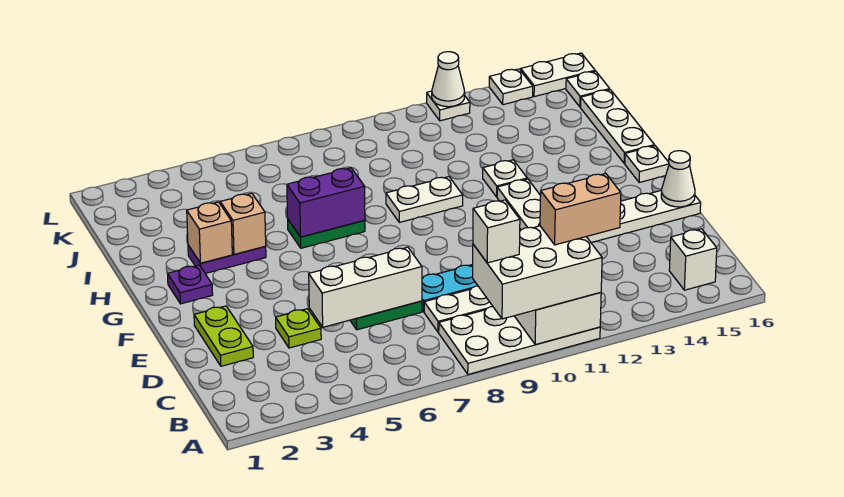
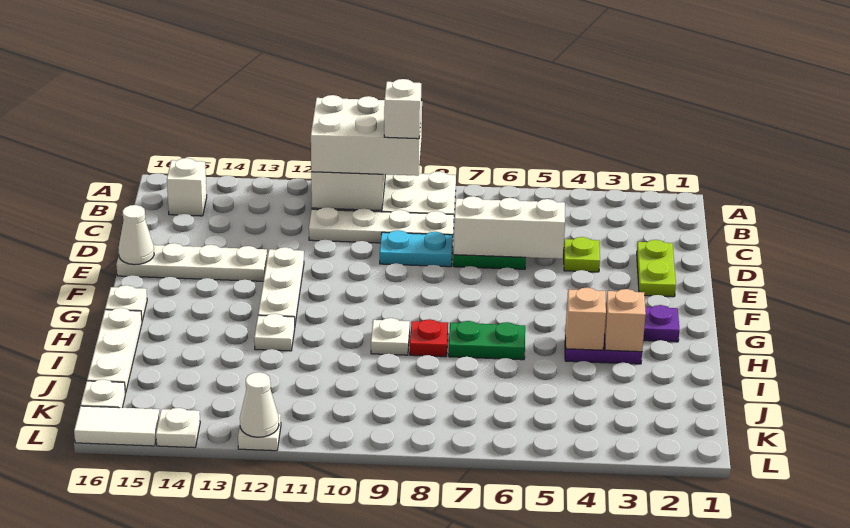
tan brick B11:B12 level 4 -> none
purple brick H6:H7 level 2 -> none
none -> red plate H8 level 1
white plate H9:H10 level 1 -> white plate H9 level 1
white plate L15:L16 level 1 -> white tile L15:L16 level 1

